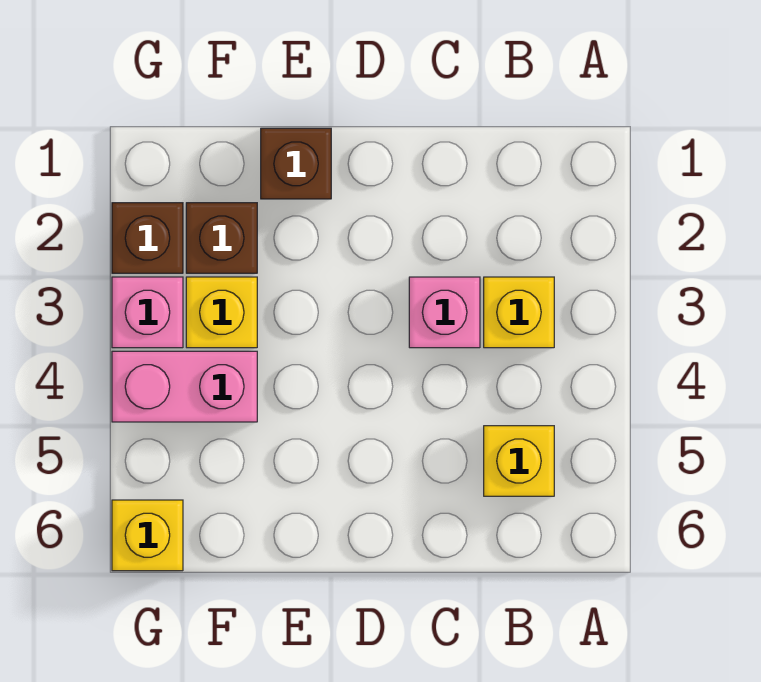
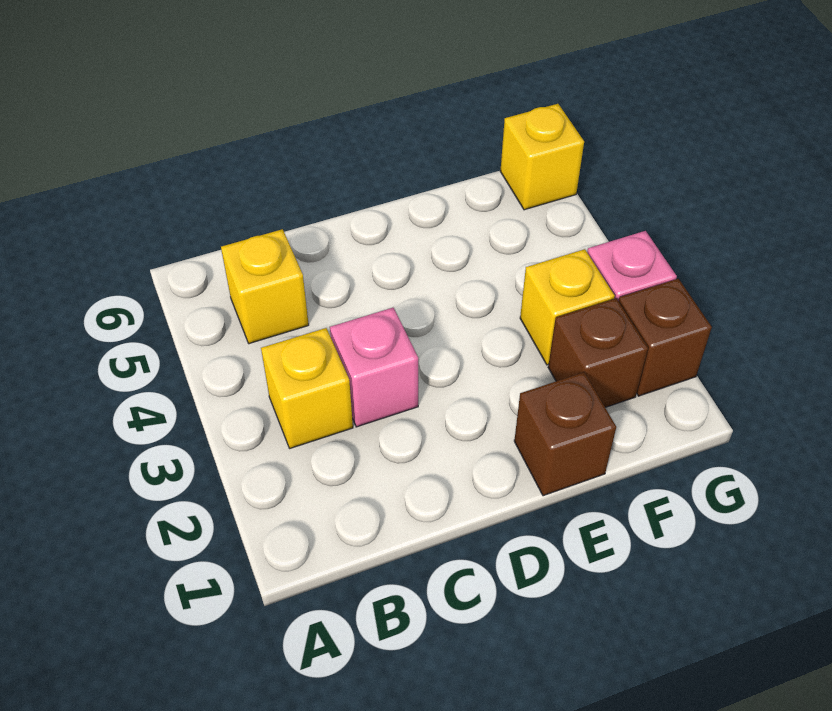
pink brick F4:G4 level 1 -> none

